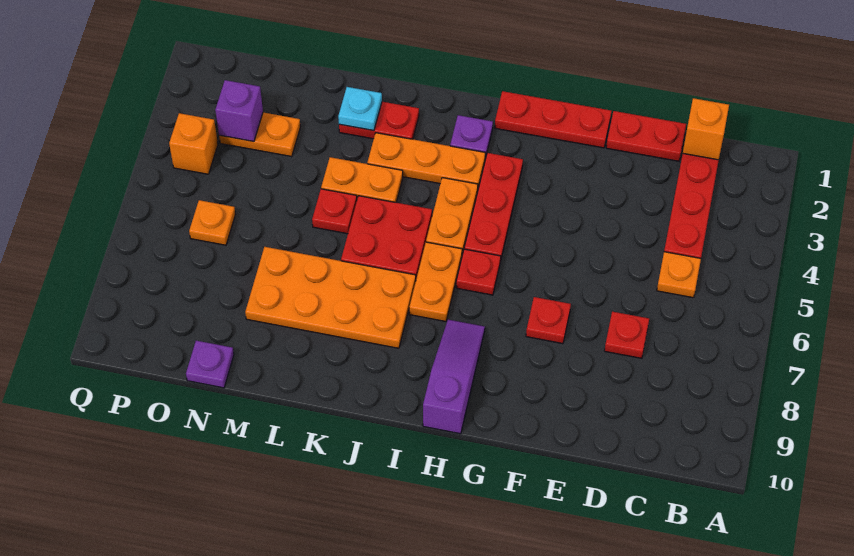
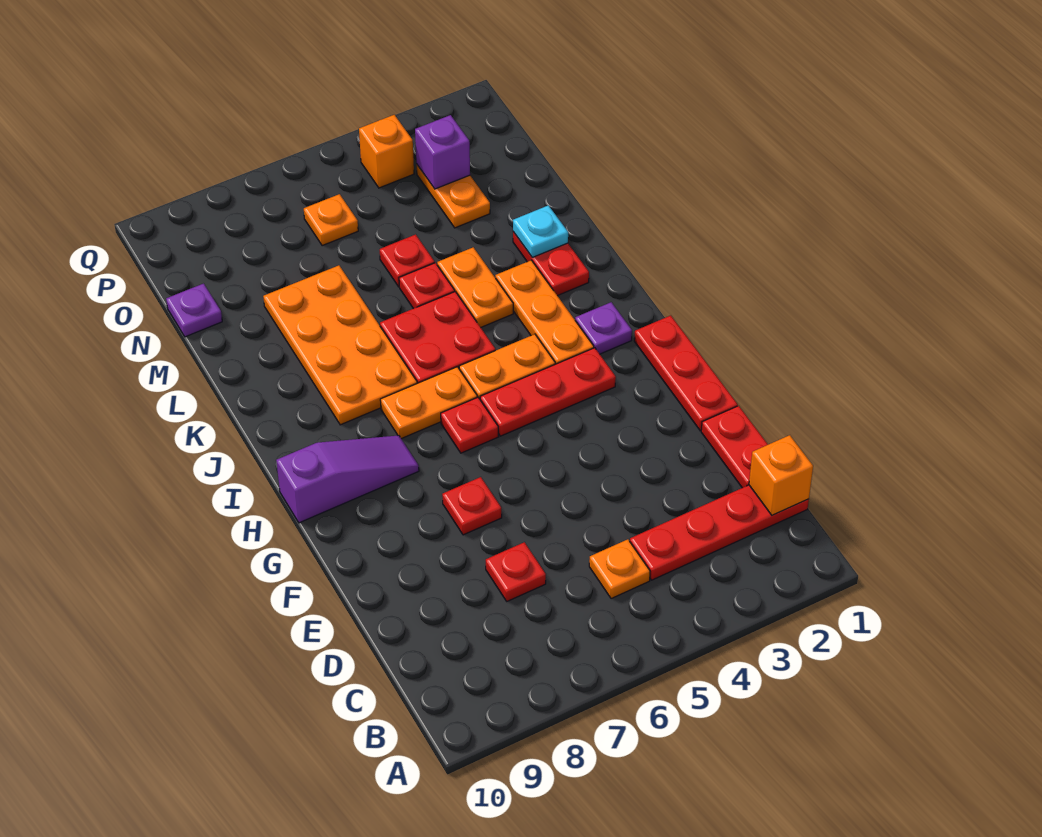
none -> red plate M5 level 1

